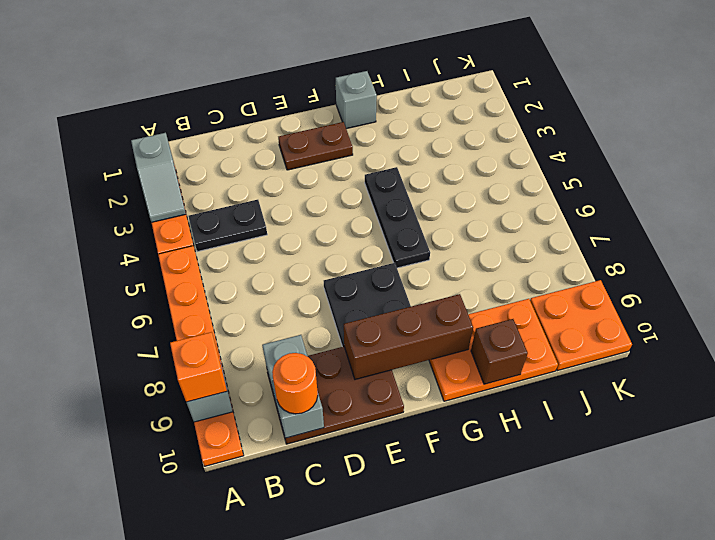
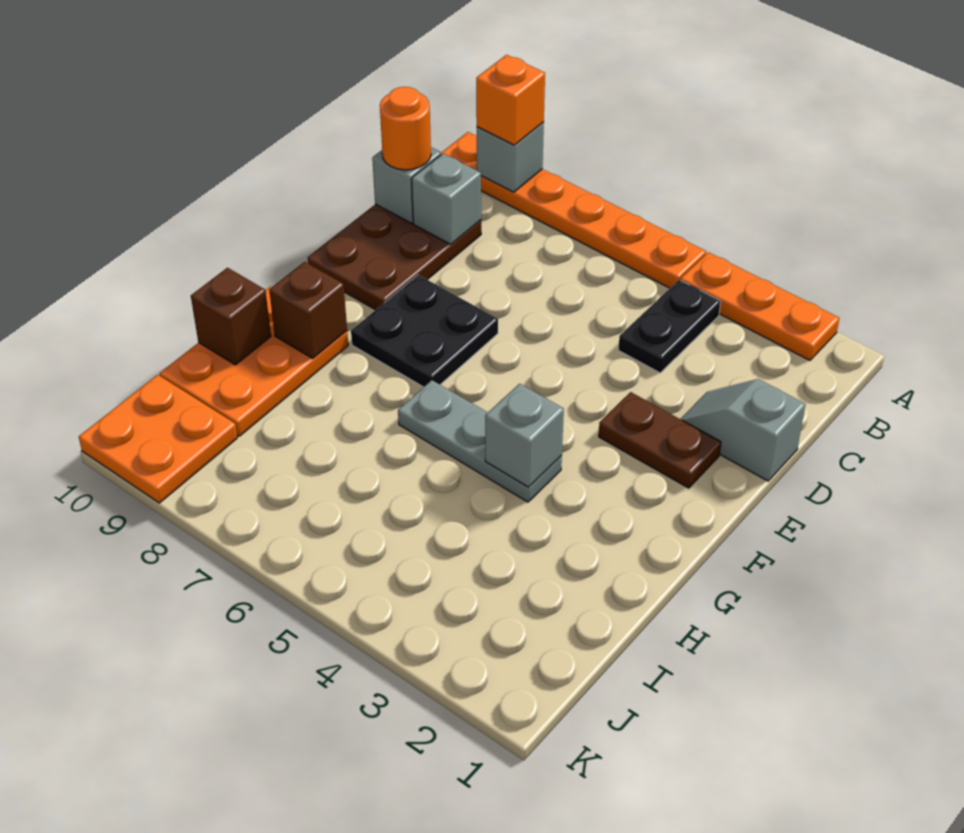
grey slope A2:A3 level 2 top 2 -> grey slope D1:D2 level 1 top 1
brown plate E2:F2 level 1 -> brown plate E2:E3 level 1
brown brick E9:G9 level 2 -> brown brick G9 level 2
grey brick G1 level 1 -> grey brick G4 level 2
black plate G4:G6 level 1 -> grey plate G4:G6 level 1

